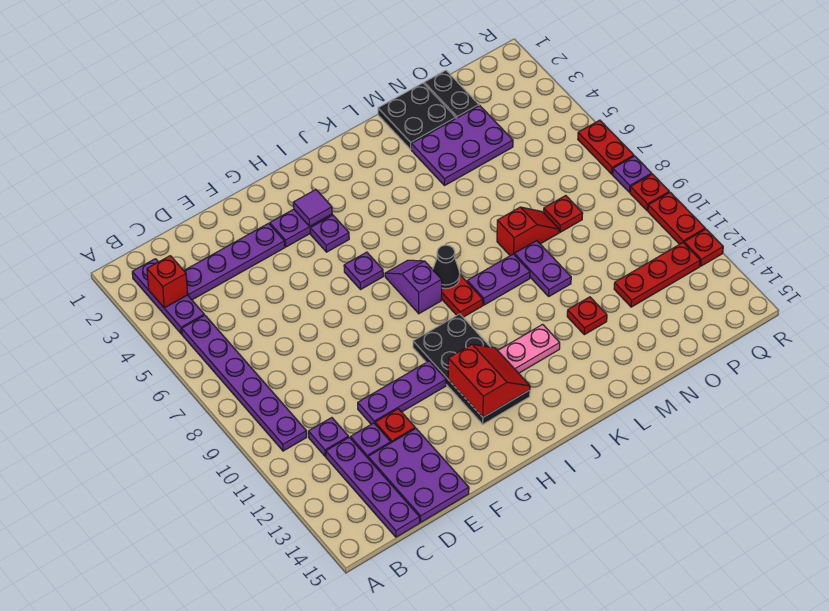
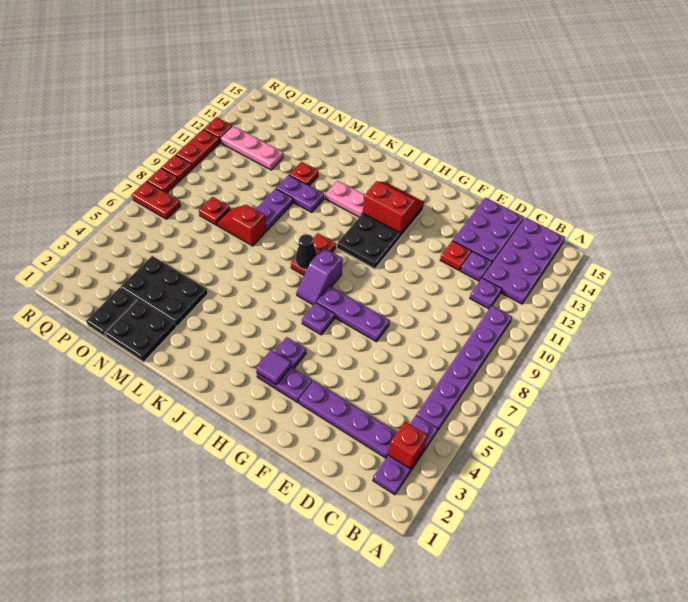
purple plate C12:C15 level 1 -> purple plate B12:C15 level 1
purple plate E11:G11 level 1 -> purple plate F7:H7 level 1
red slope H12:I13 level 2 top H -> red slope H12:I13 level 2 top 12
purple plate K9:L9 level 1 -> purple plate L11:M11 level 1
purple plate M3:O4 level 1 -> black plate M3:O4 level 1
red plate O12:Q12 level 1 -> pink plate O12:Q12 level 1
red plate R6:R7 level 1 -> red plate Q7:R7 level 1
purple plate R8 level 1 -> red plate R8 level 1

